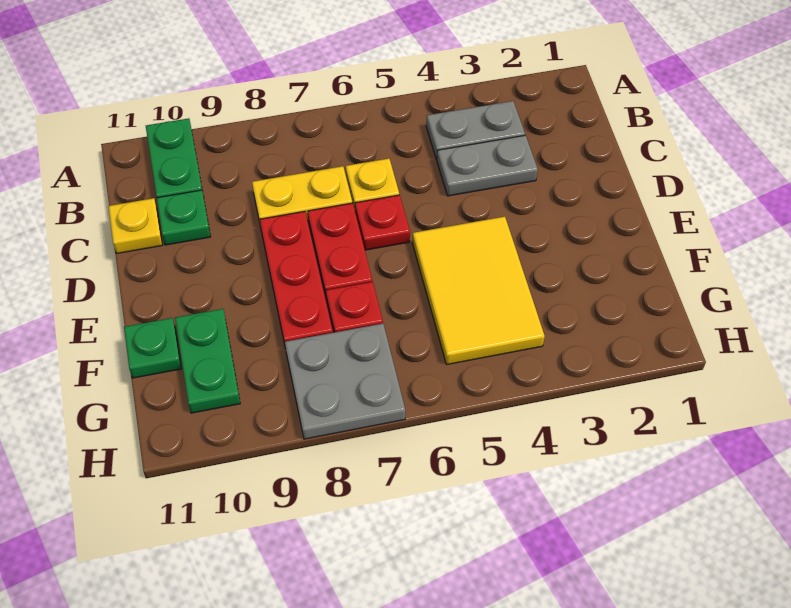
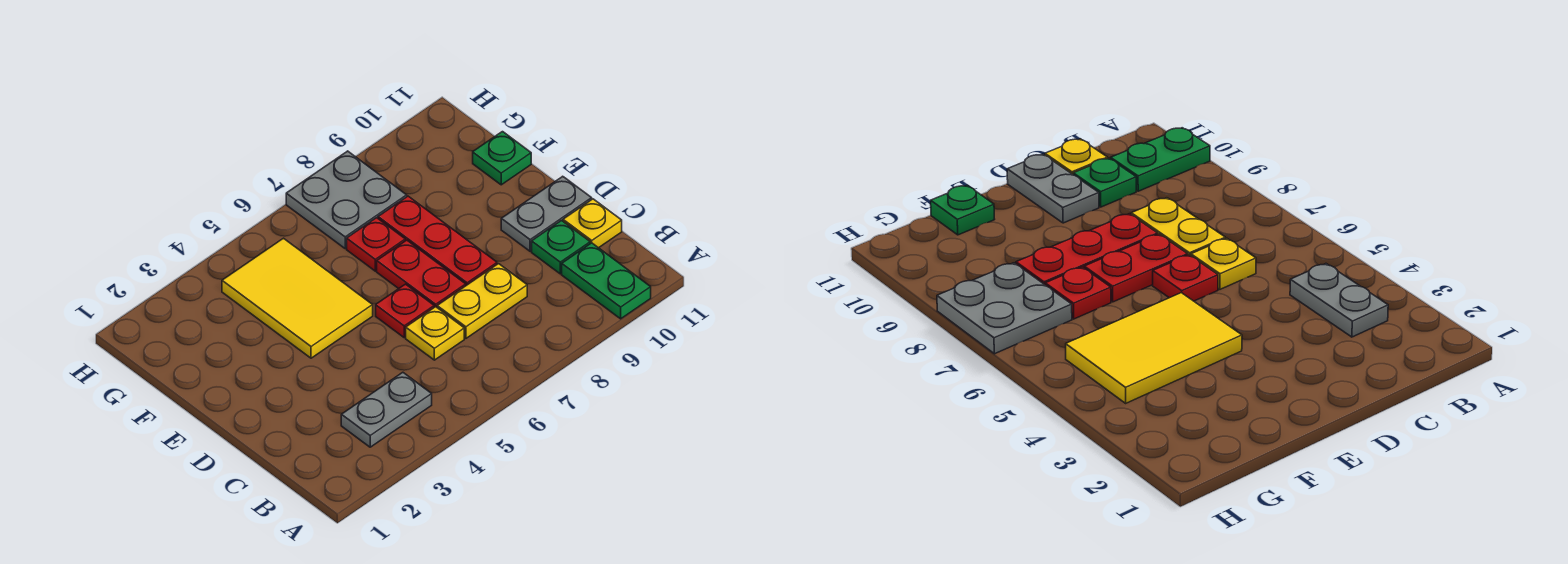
grey plate C3:C4 level 1 -> grey plate D10:D11 level 1
green plate F10:G10 level 1 -> none

